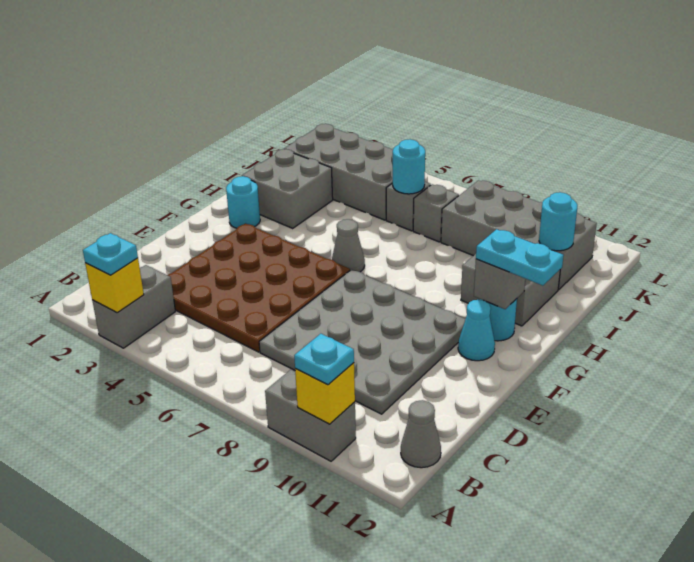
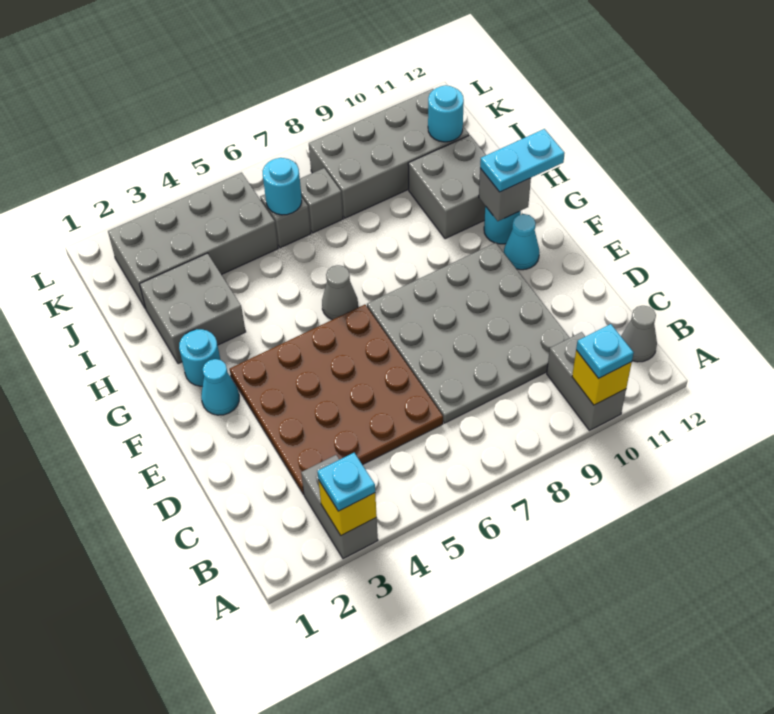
grey brick A9:A10 level 1 -> grey brick A10:B10 level 1
none -> cyan cone F2 level 1

